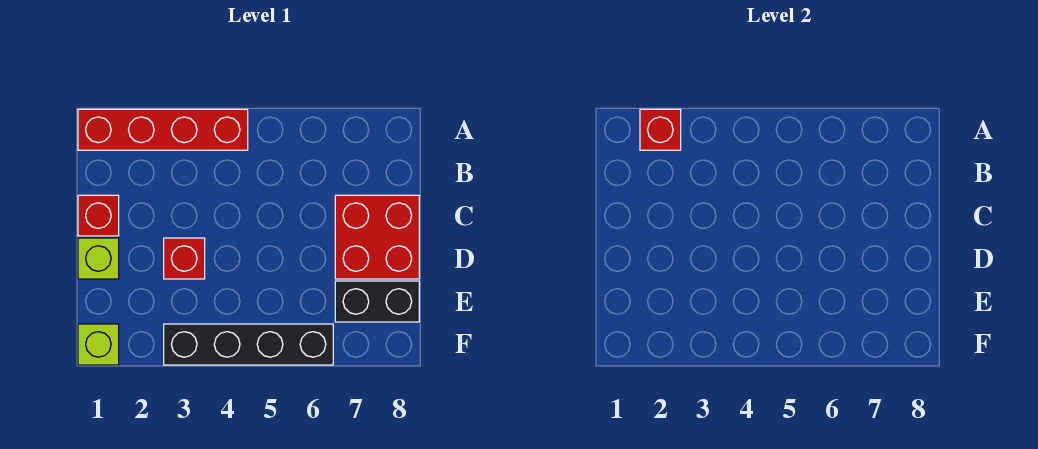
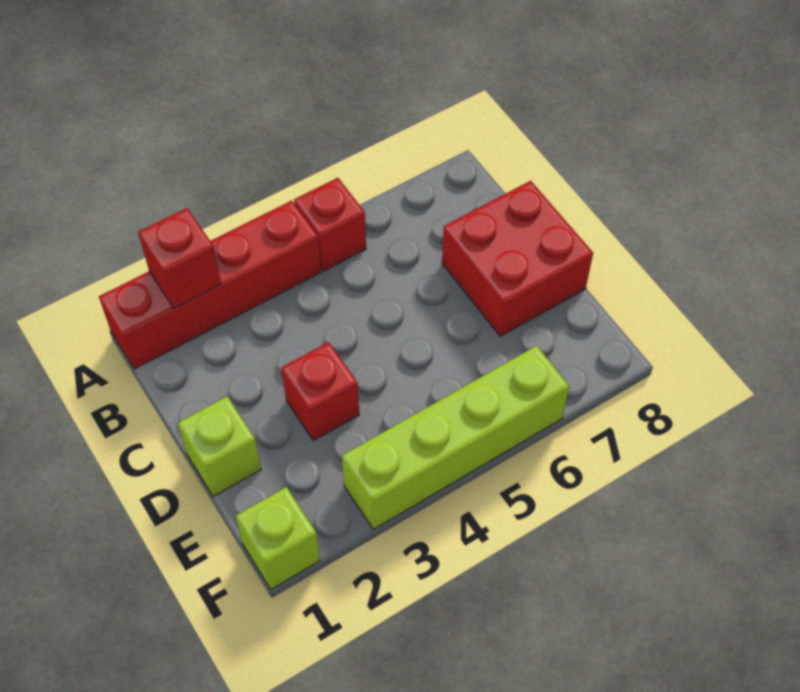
red brick C1 level 1 -> red brick A5 level 1
black brick E7:E8 level 1 -> none
black brick F3:F6 level 1 -> lime brick F3:F6 level 1

